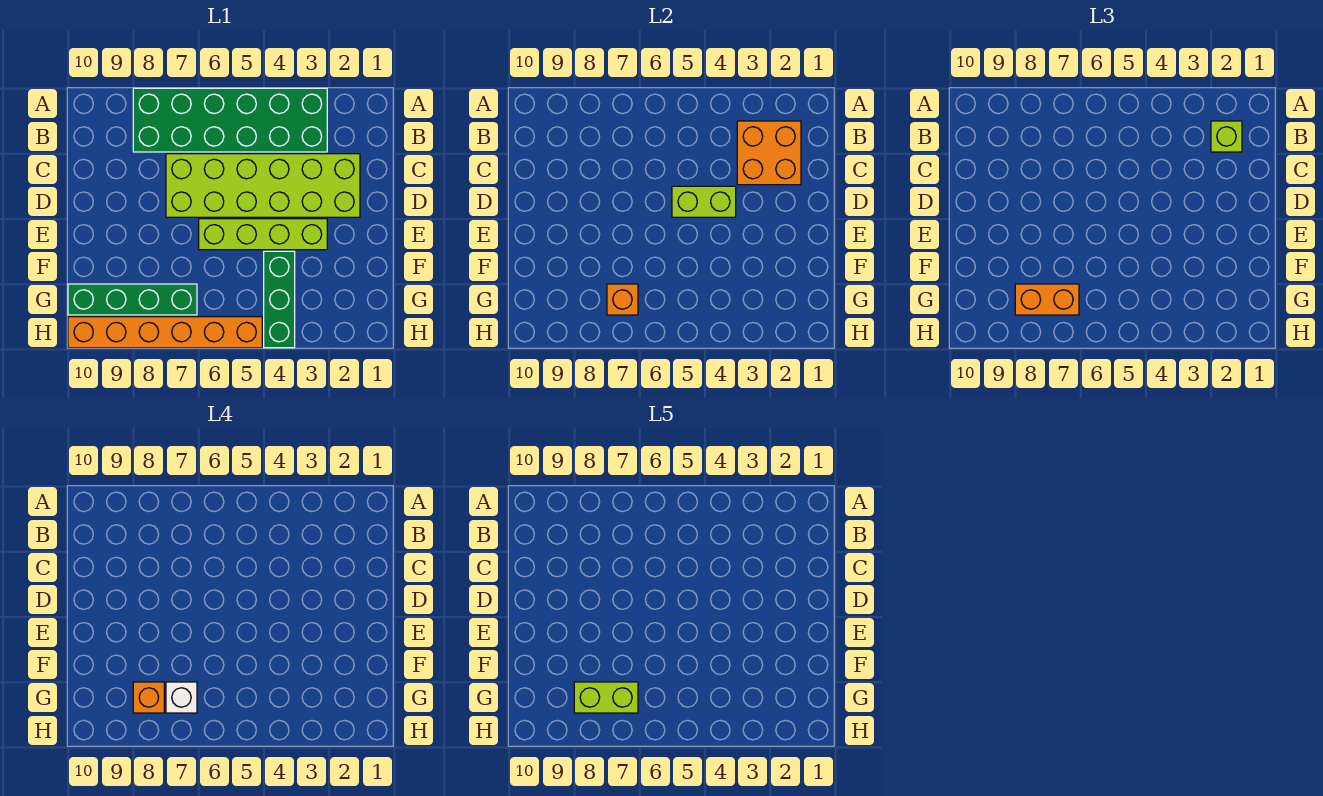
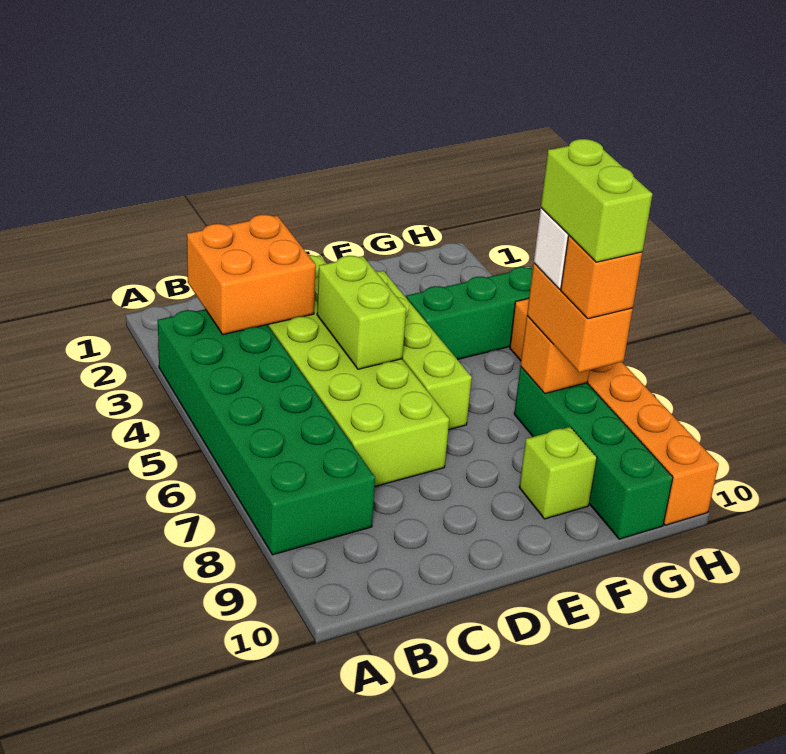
lime brick B2 level 3 -> lime brick F9 level 1

